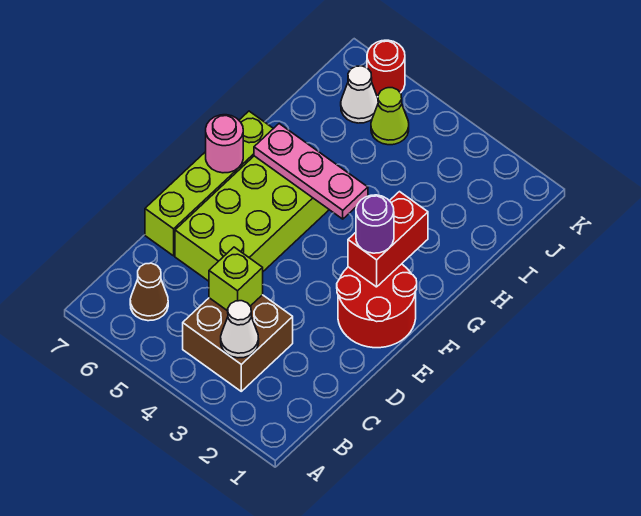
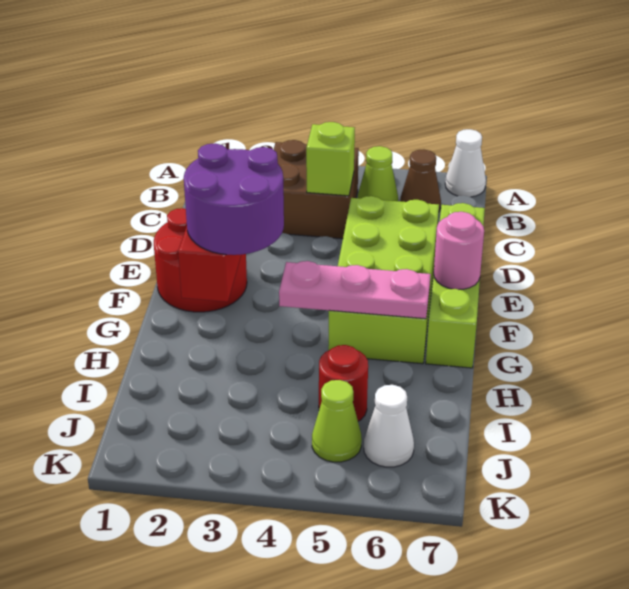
white cone B3 level 2 -> white cone A7 level 1
none -> lime cone B5 level 1
purple round brick F2 level 3 -> purple round brick F2:G3 level 3
red round brick K6 level 1 -> red round brick I5 level 1

